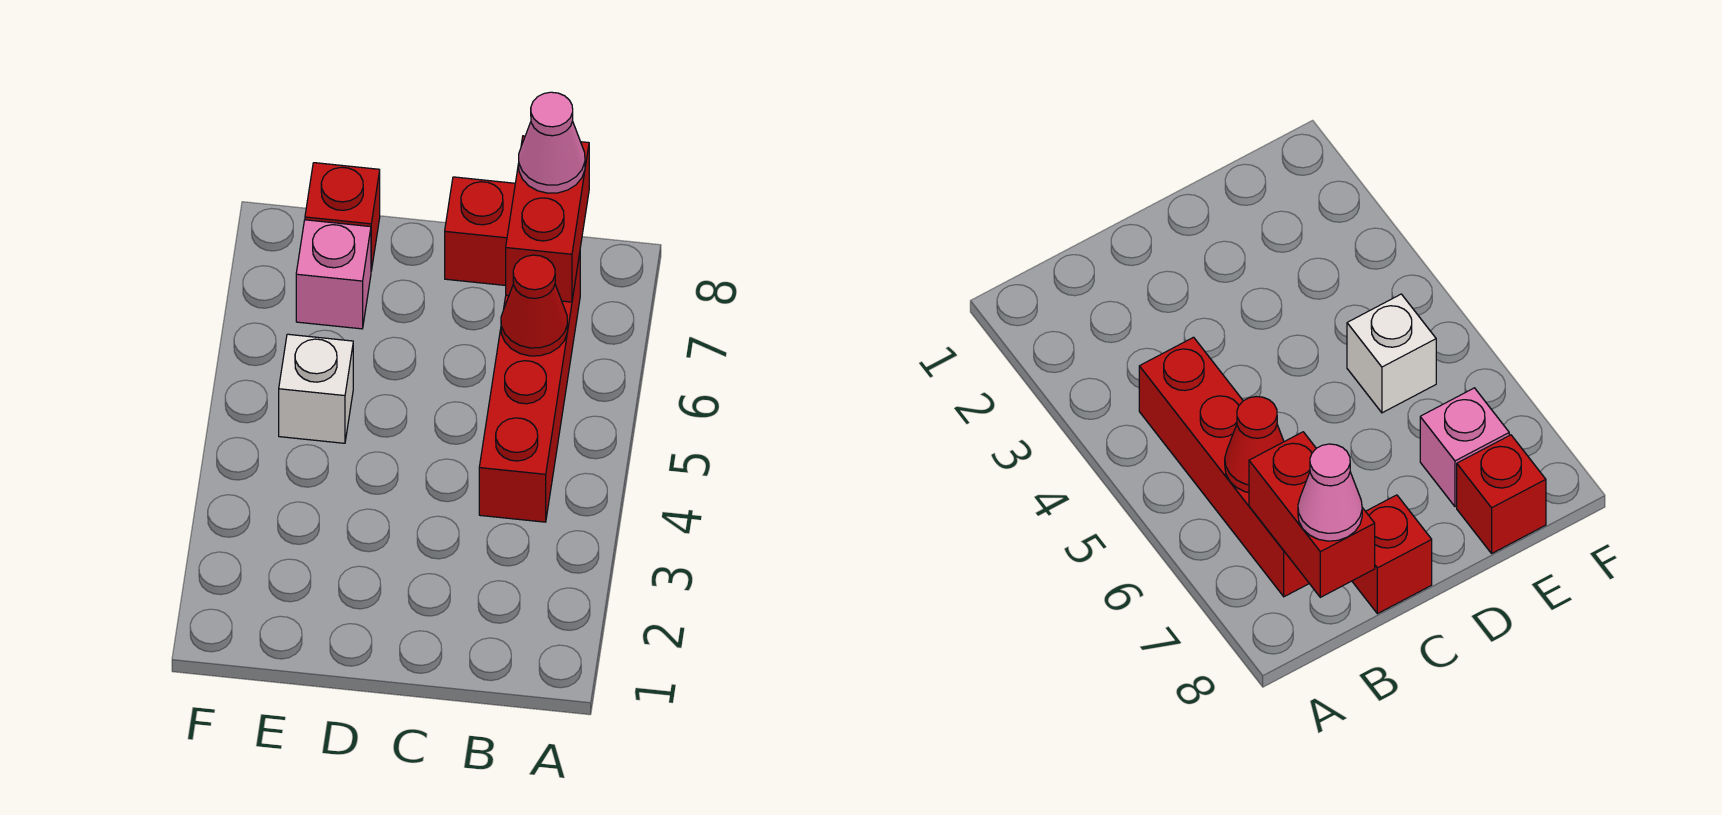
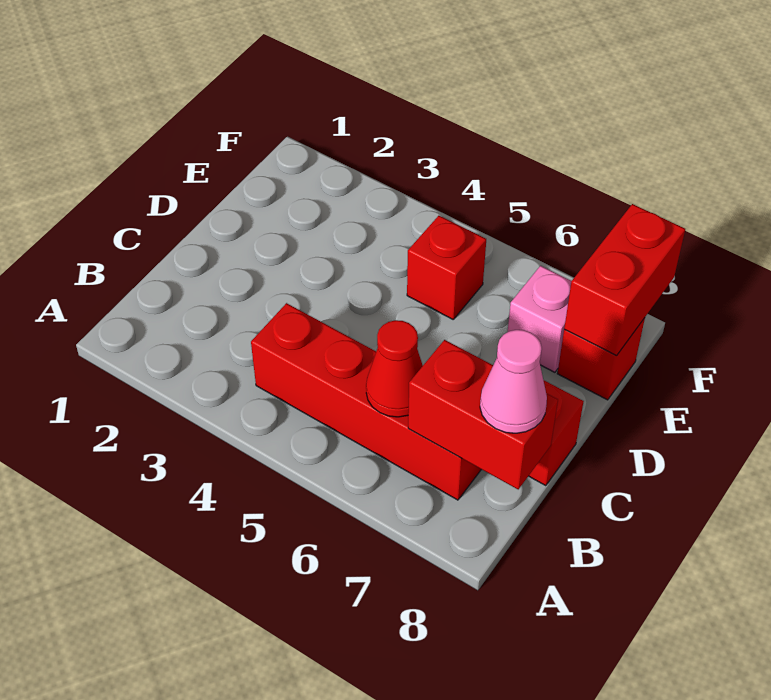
white brick E5 level 1 -> red brick E5 level 1
none -> red brick E8:F8 level 2

